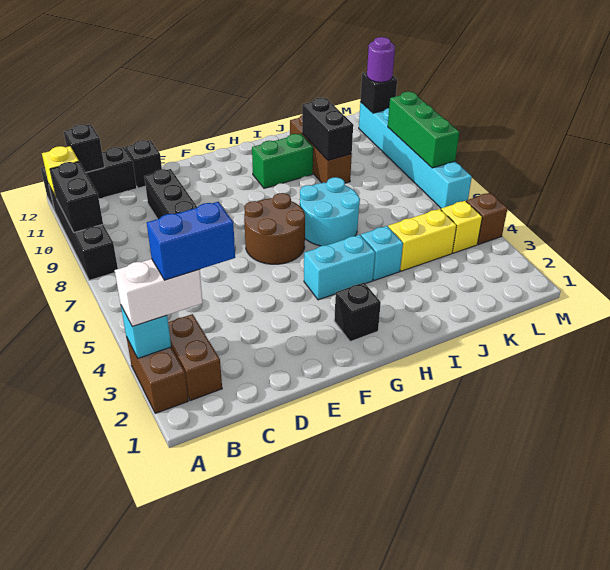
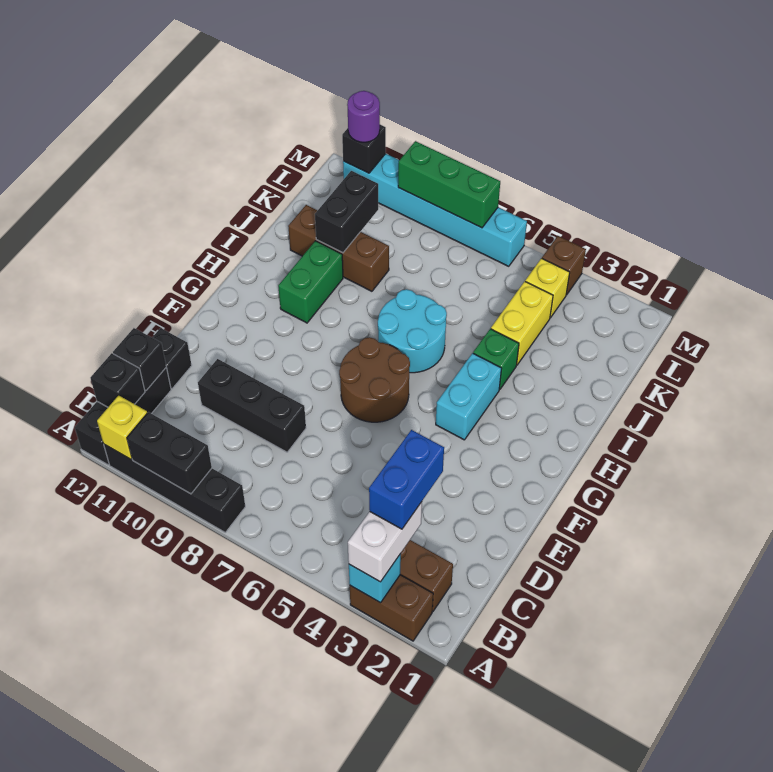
black brick G2 level 1 -> black brick C12 level 2
cyan brick I4 level 1 -> green brick I4 level 1
black brick J9:J10 level 2 -> black brick J10:K10 level 2

